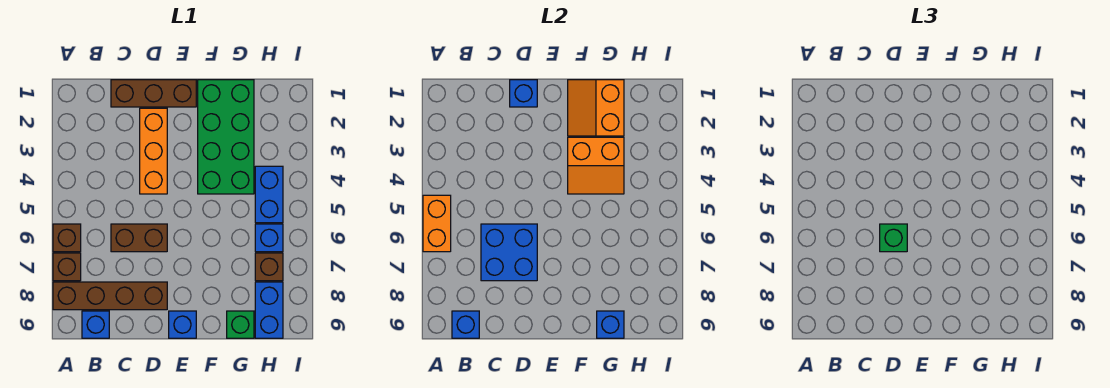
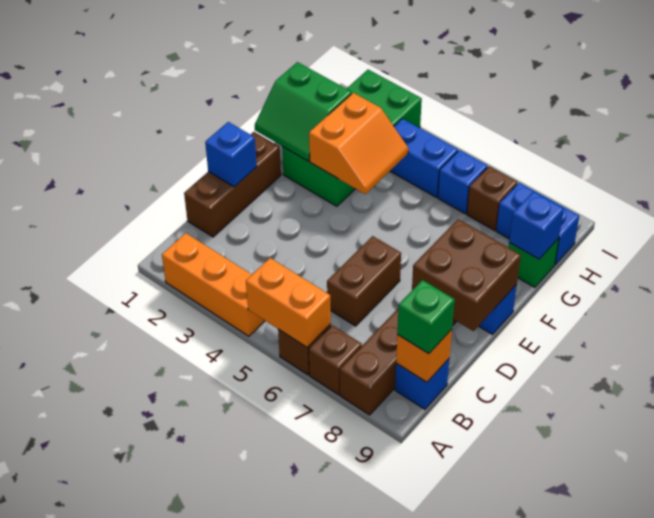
blue brick B9 level 2 -> orange brick B9 level 2
blue brick C6:D7 level 2 -> none
orange brick D2:D4 level 1 -> orange brick A2:A4 level 1
green brick D6 level 3 -> green brick B9 level 3
none -> brown brick D8:E9 level 2
green brick F1:G4 level 1 -> green brick F2:I3 level 1
orange slope F1:G2 level 2 top G -> green slope F1:G2 level 2 top G

